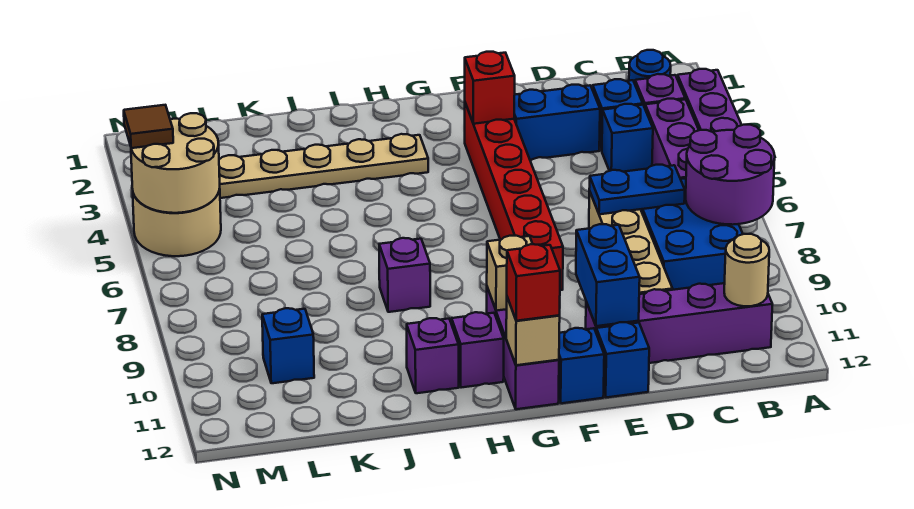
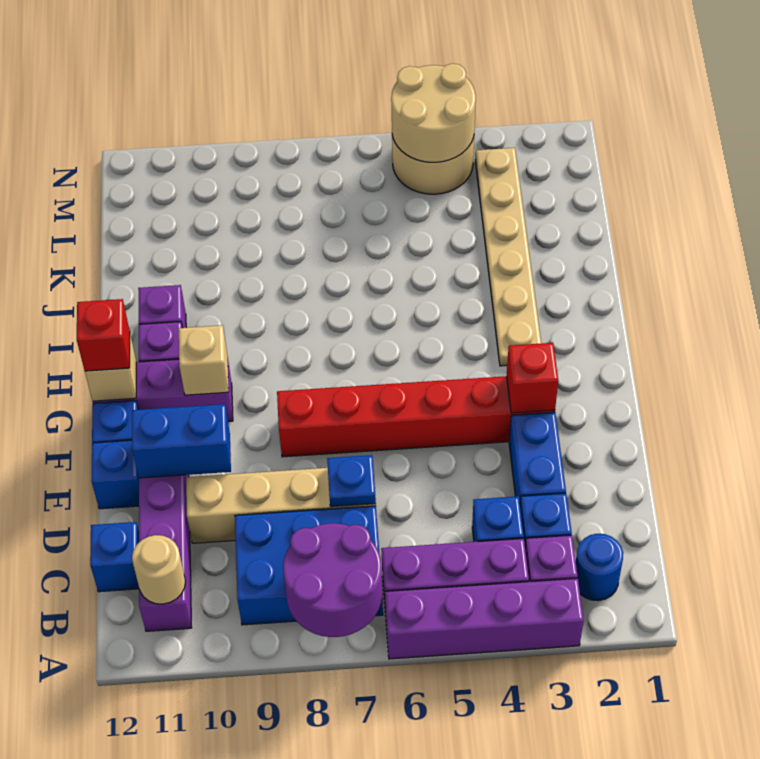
blue plate C7:D7 level 2 -> blue plate D7 level 2
purple brick I8 level 1 -> none
blue brick L10 level 1 -> blue brick C12 level 1
brown tile N4 level 3 -> none

